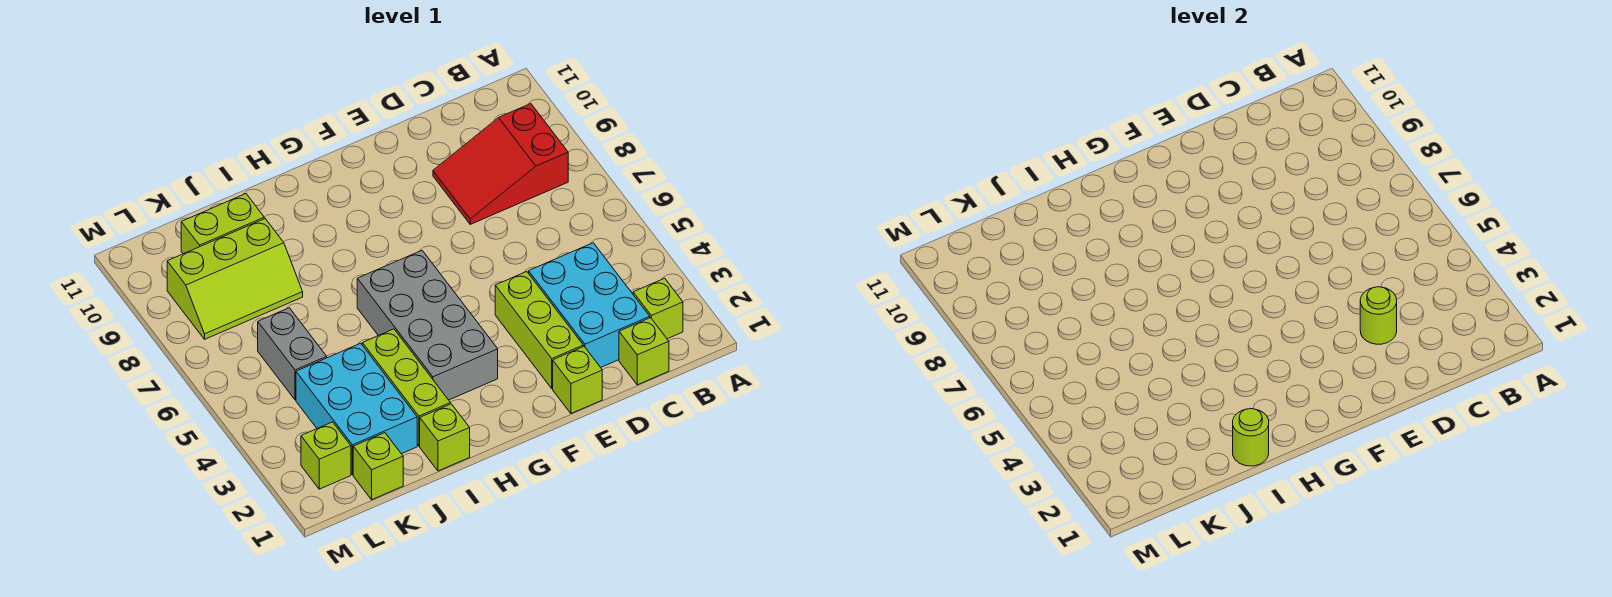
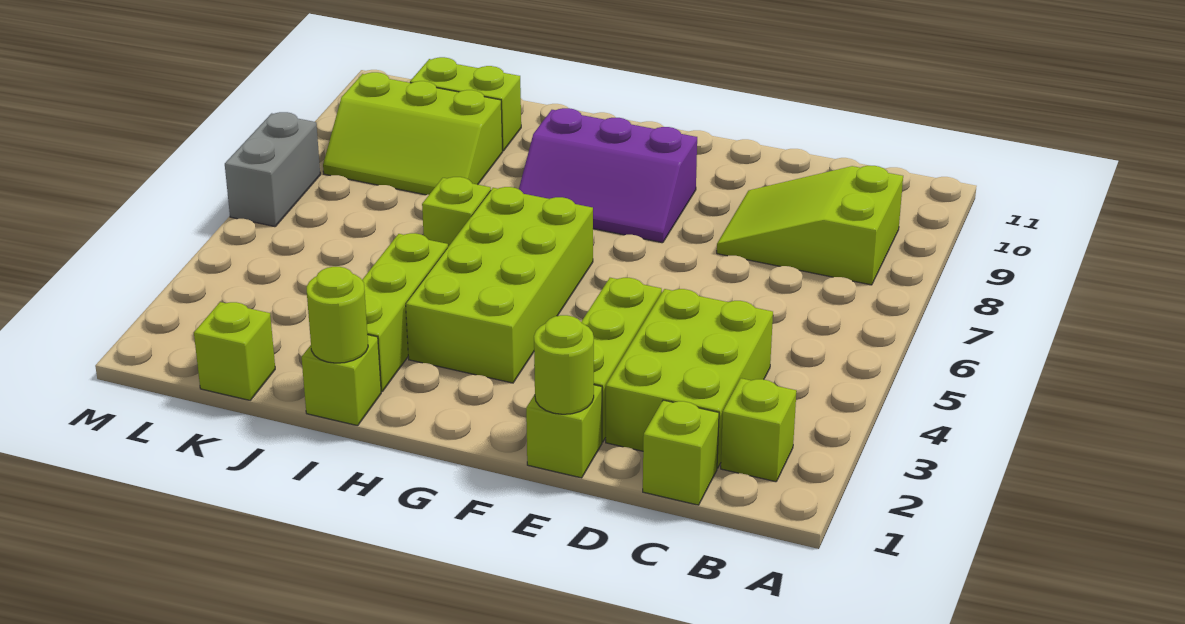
red slope B8:D9 level 1 top B -> lime slope B8:D9 level 1 top B
cyan brick C2:D4 level 1 -> lime brick C2:D4 level 1
lime round brick D3 level 2 -> lime round brick E1 level 2
none -> purple slope F8:H9 level 1 top 9
grey brick G3:H6 level 1 -> lime brick G3:H6 level 1
cyan brick J2:K4 level 1 -> none
grey brick K5:K6 level 1 -> grey brick M6:M7 level 1
lime brick L2 level 1 -> lime brick I6 level 1

